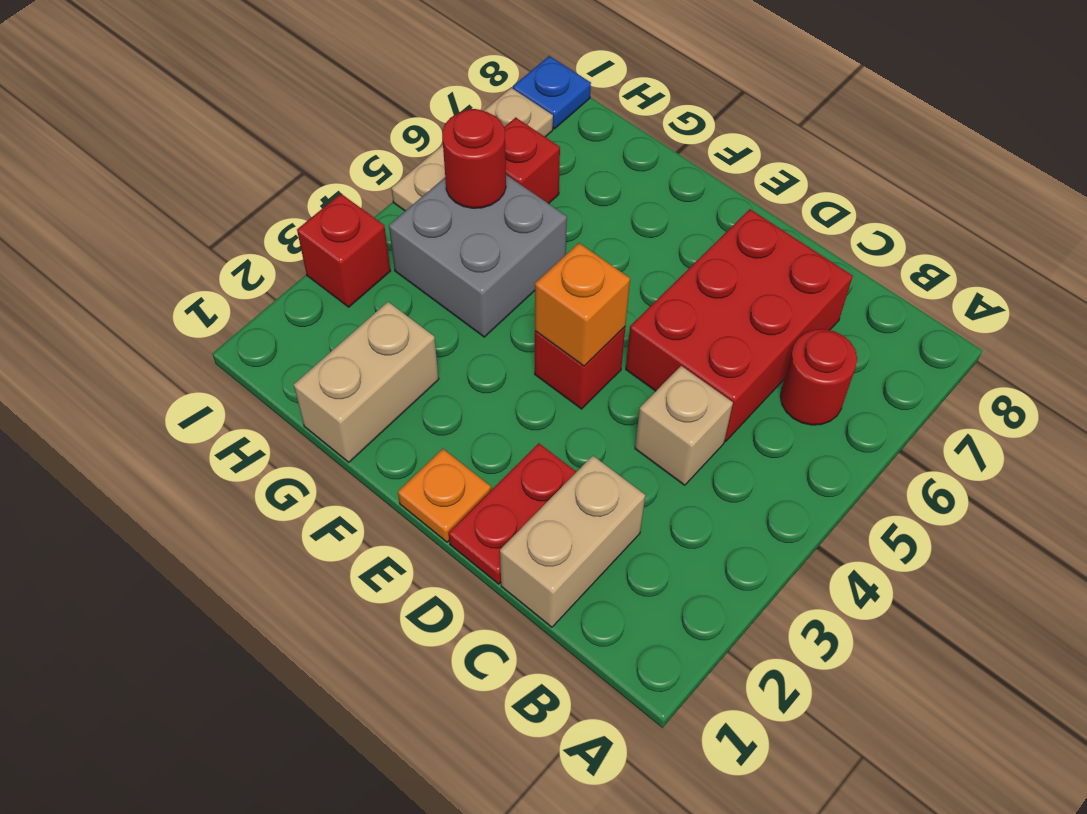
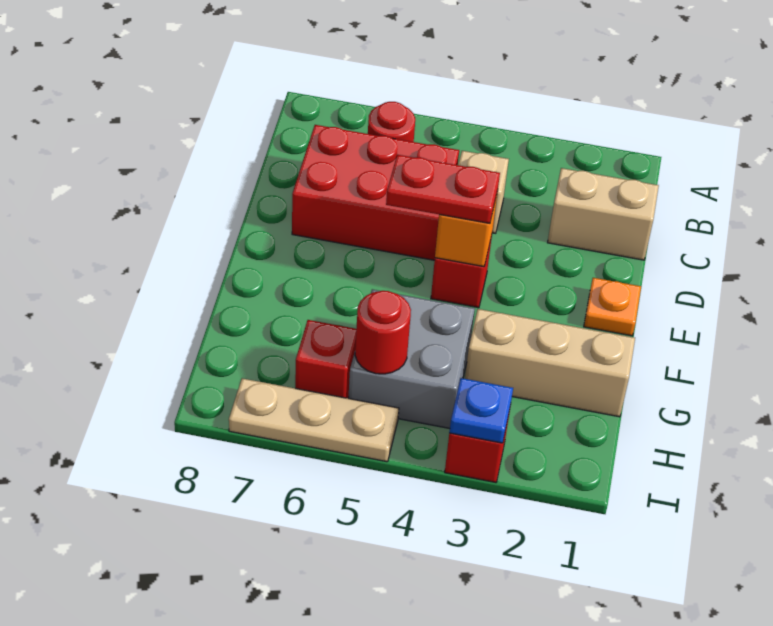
red plate D1:D2 level 1 -> red plate E4:E5 level 3
tan brick G1:G2 level 1 -> tan brick G1:G3 level 1
blue plate I8 level 1 -> blue plate I3 level 2

